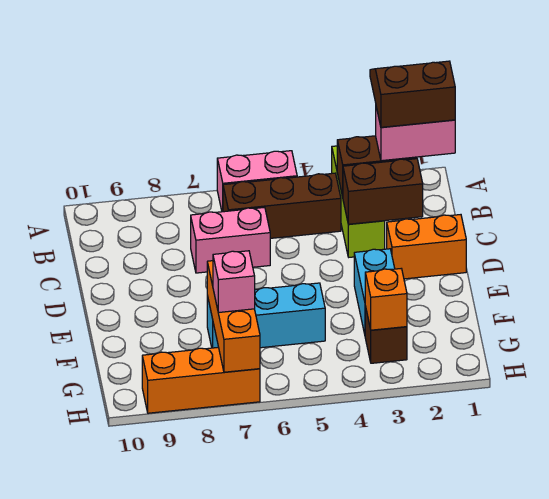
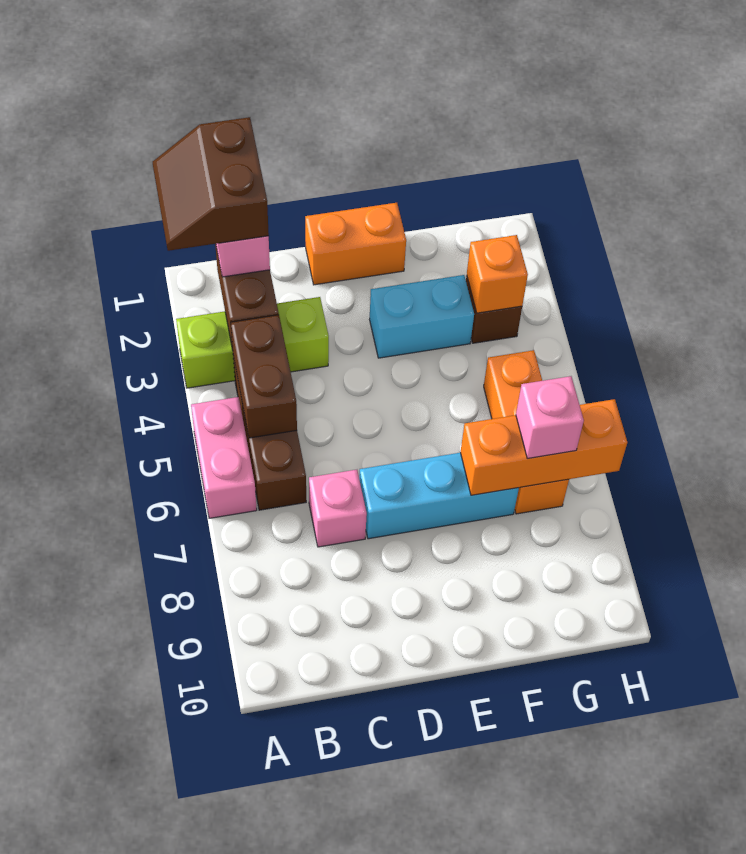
brown brick C2:C3 level 2 -> brown brick B4:B5 level 2
pink brick C6:C7 level 1 -> pink brick C7 level 1
orange brick D1:D2 level 1 -> orange brick D1:E1 level 1
cyan brick F5:F7 level 1 -> cyan brick D7:F7 level 1
orange brick H7:H9 level 1 -> orange brick G5:G7 level 1

